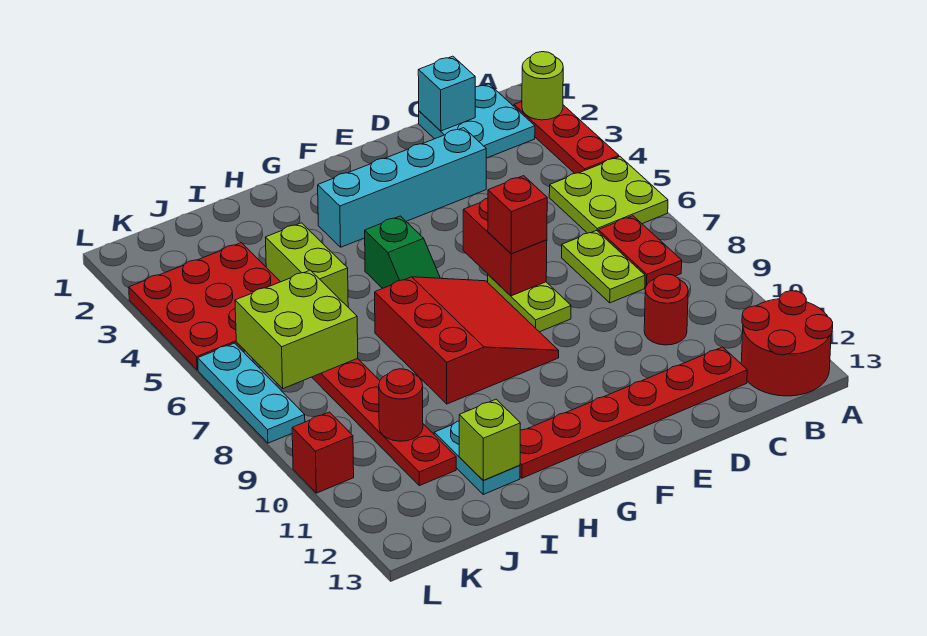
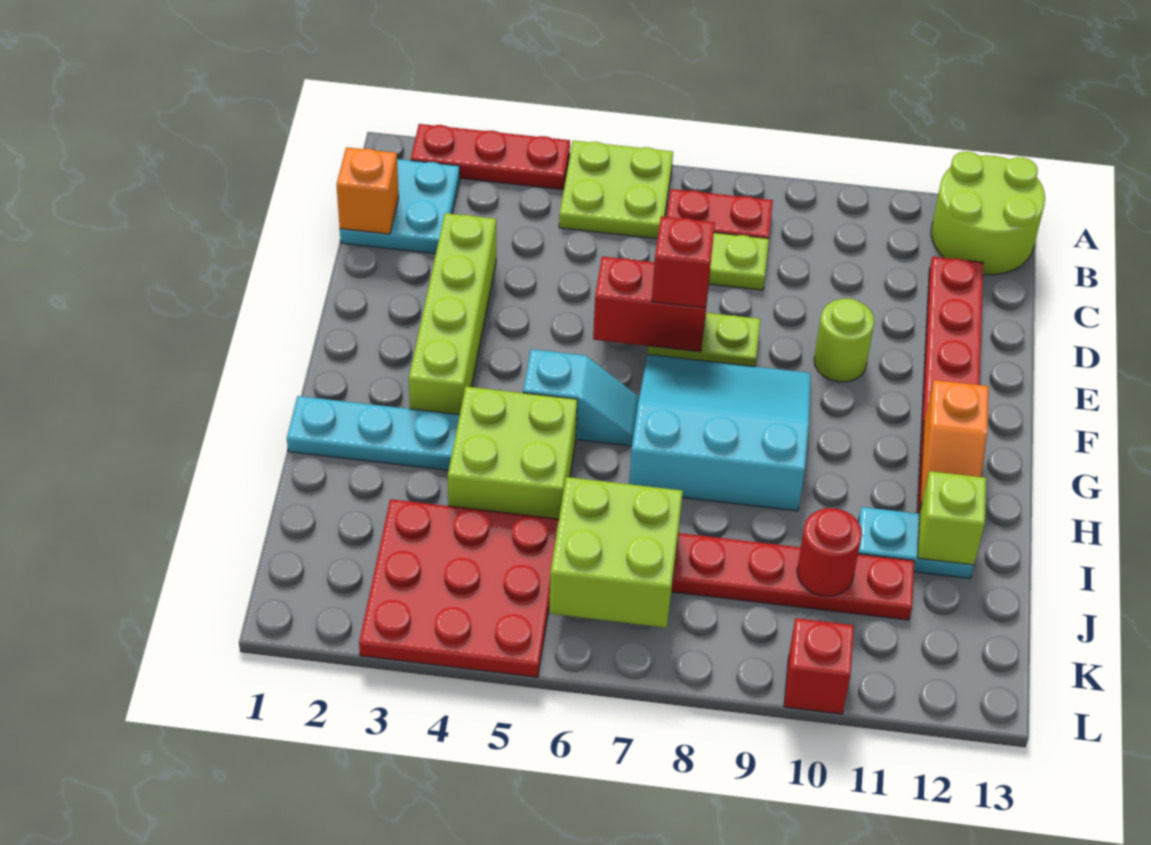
lime round brick A2 level 2 -> lime round brick E10 level 1
red round brick A12:B13 level 1 -> lime round brick A12:B13 level 1
cyan brick C1 level 2 -> orange brick C1 level 2
red round brick C10 level 1 -> none
cyan brick D3:G3 level 1 -> lime brick D3:G3 level 1
red slope F7:H9 level 1 top H -> cyan slope F7:H9 level 1 top H
green slope G5:G6 level 1 top 5 -> cyan slope G5:G6 level 1 top 5
none -> orange slope G12:H12 level 2 top G
lime brick I4:I5 level 1 -> lime brick H4:I5 level 1
cyan plate L6:L8 level 1 -> cyan plate H1:H3 level 1

